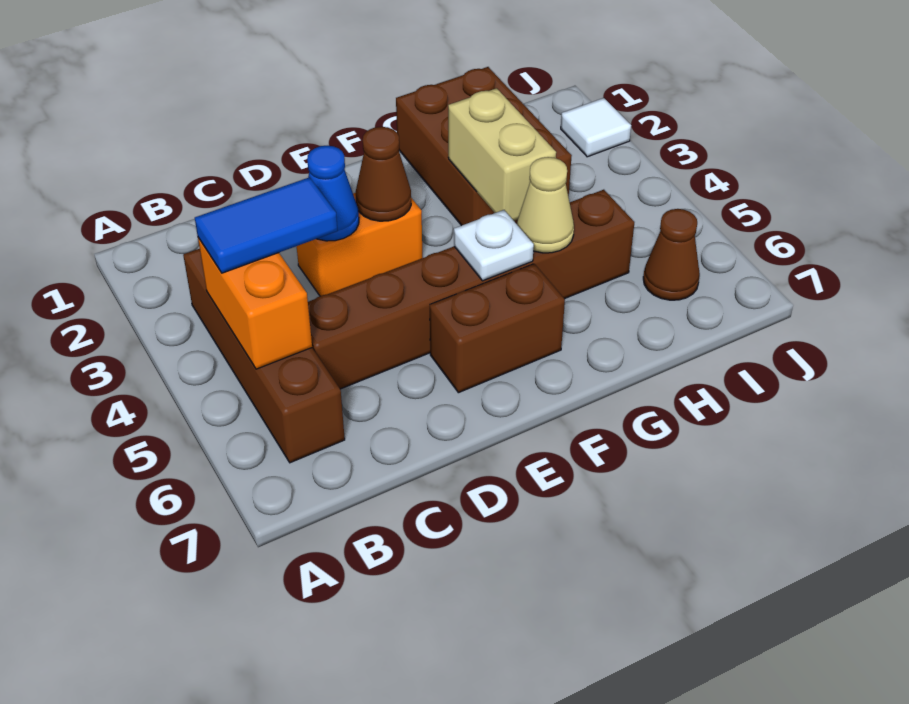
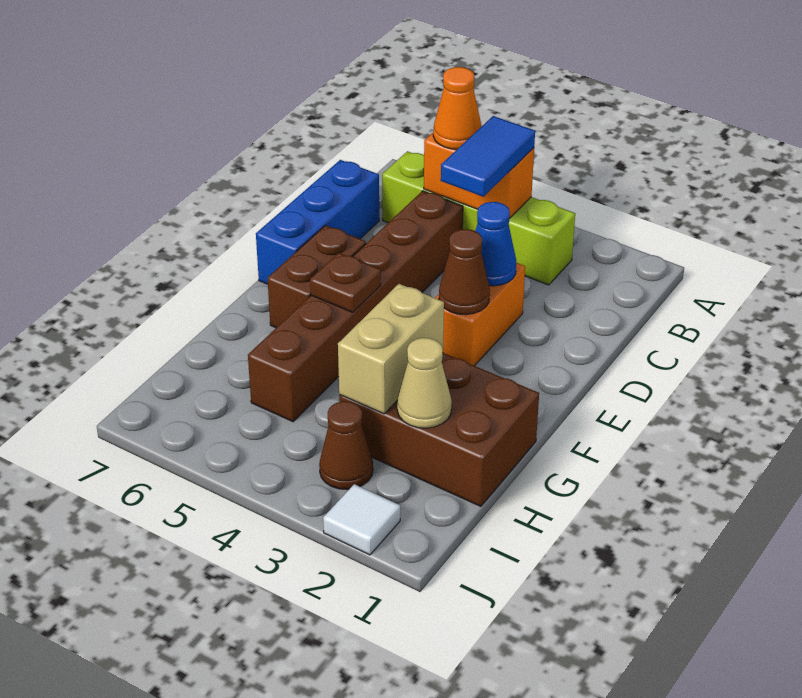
brown brick B3:B6 level 1 -> lime brick B3:B6 level 1
none -> orange cone B5 level 3
none -> blue brick C7:E7 level 1
white plate F5 level 2 -> brown plate F5 level 2
tan brick G3:G4 level 2 -> tan brick G3:H3 level 2
tan cone G5 level 2 -> tan cone H2 level 2
brown cone I6 level 1 -> brown cone I3 level 1

